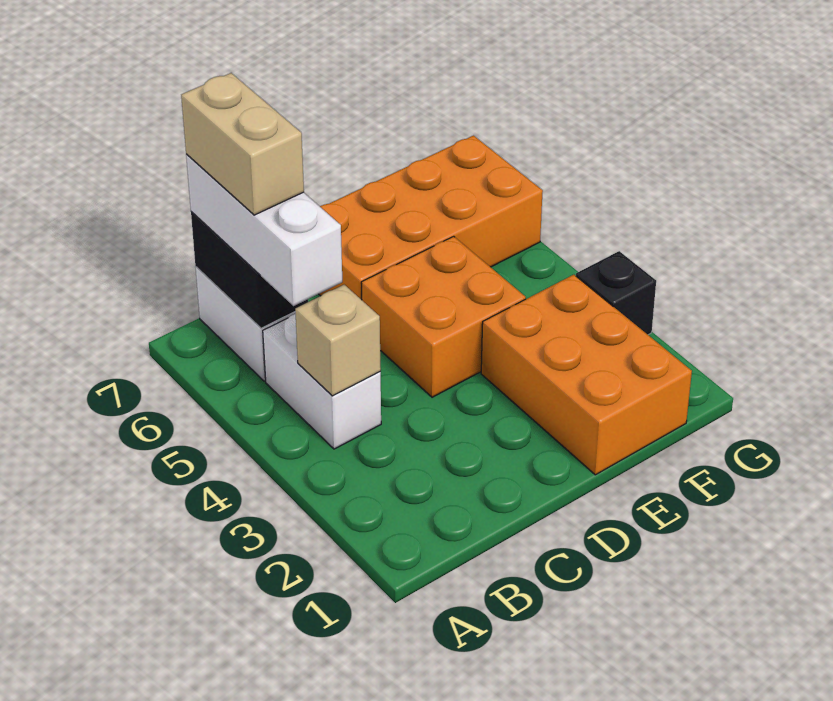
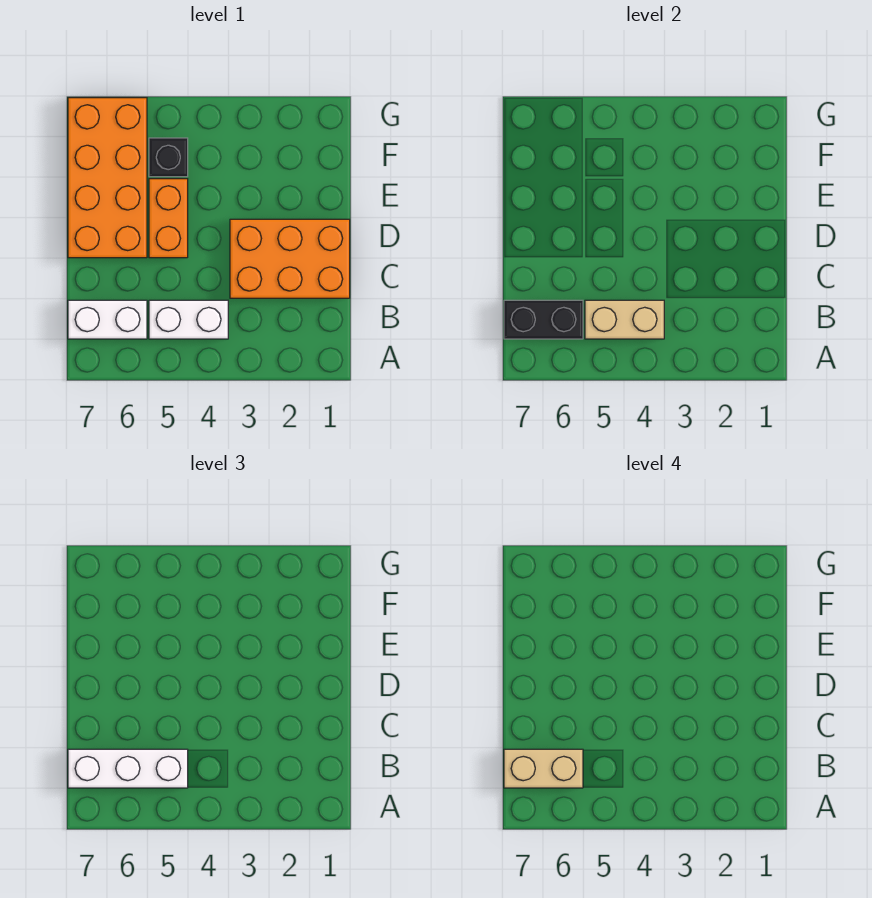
tan brick B4 level 2 -> tan brick B4:B5 level 2
orange brick D4:E5 level 1 -> orange brick D5:E5 level 1
orange brick E1:F3 level 1 -> orange brick C1:D3 level 1
black brick G3 level 1 -> black brick F5 level 1

